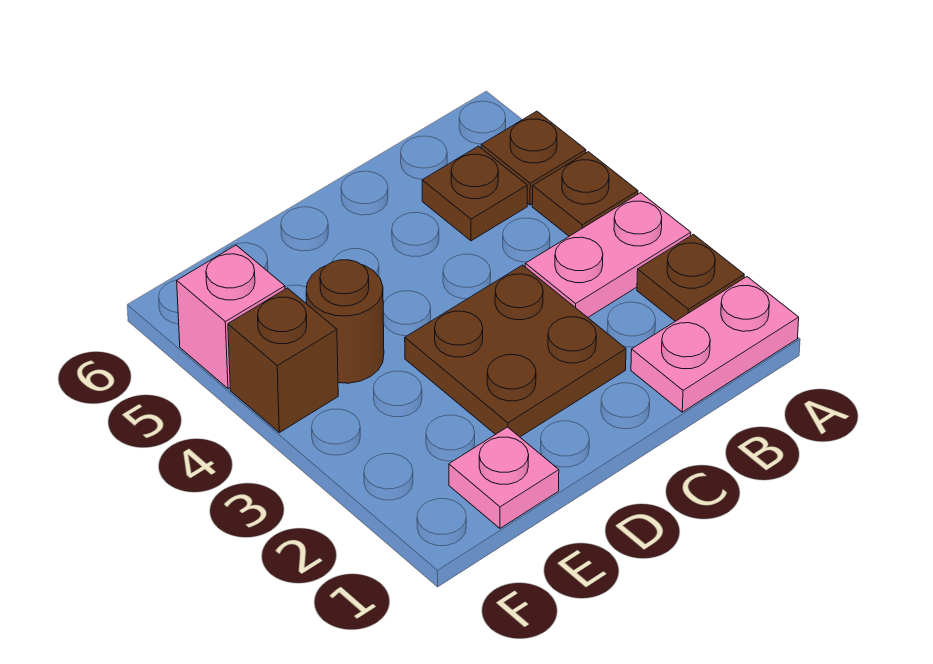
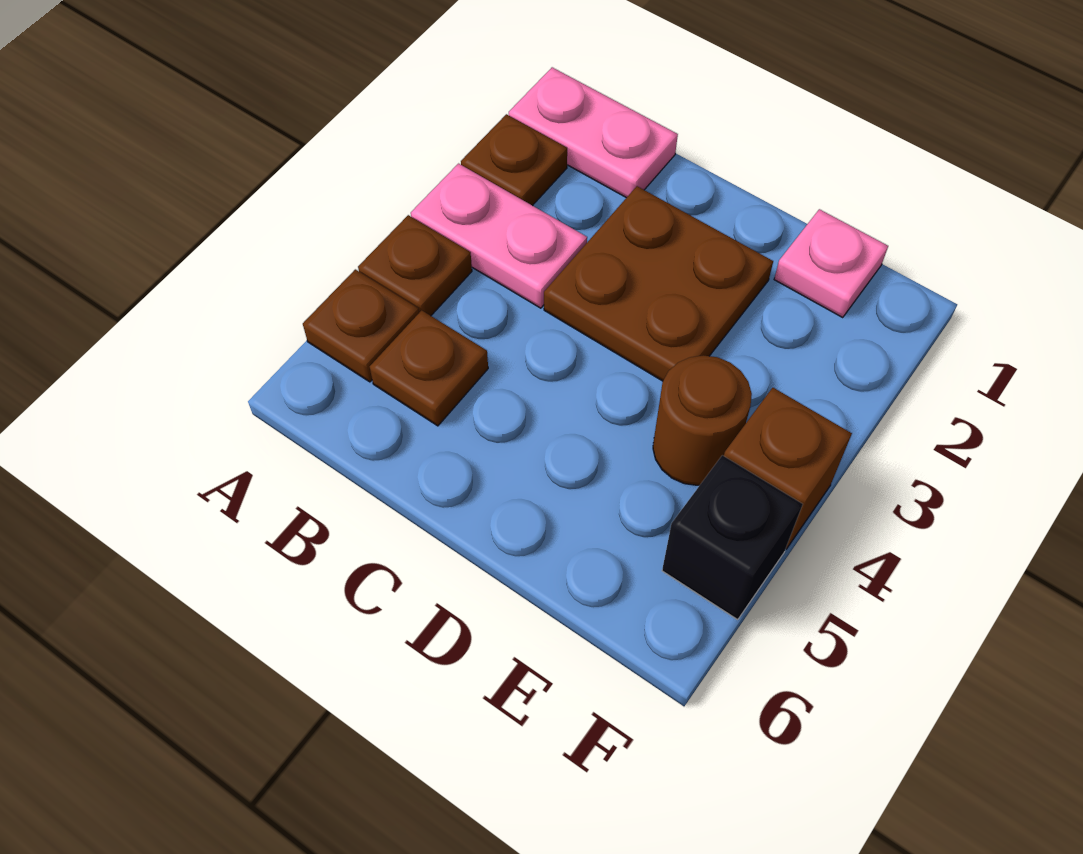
pink brick F5 level 1 -> black brick F5 level 1

